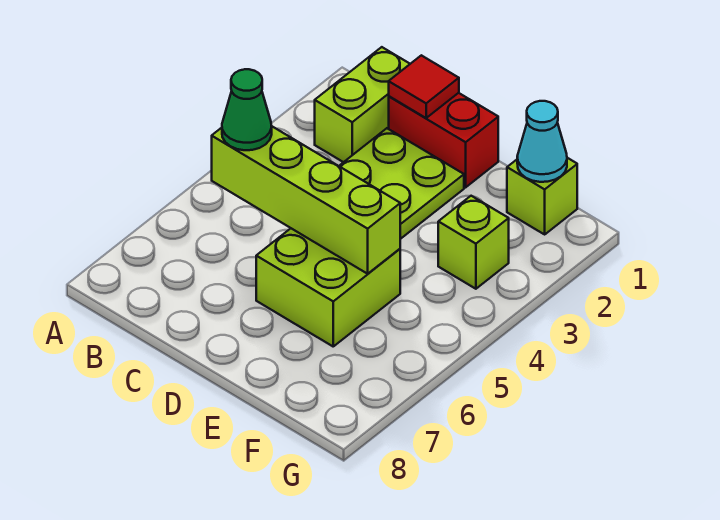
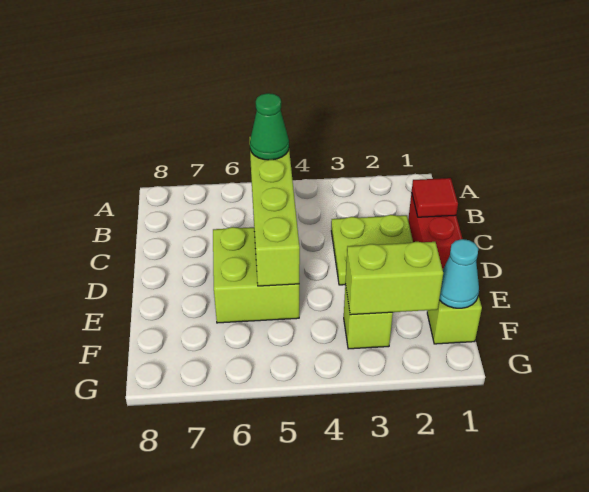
lime brick B1:B2 level 1 -> lime brick F2:F3 level 2

